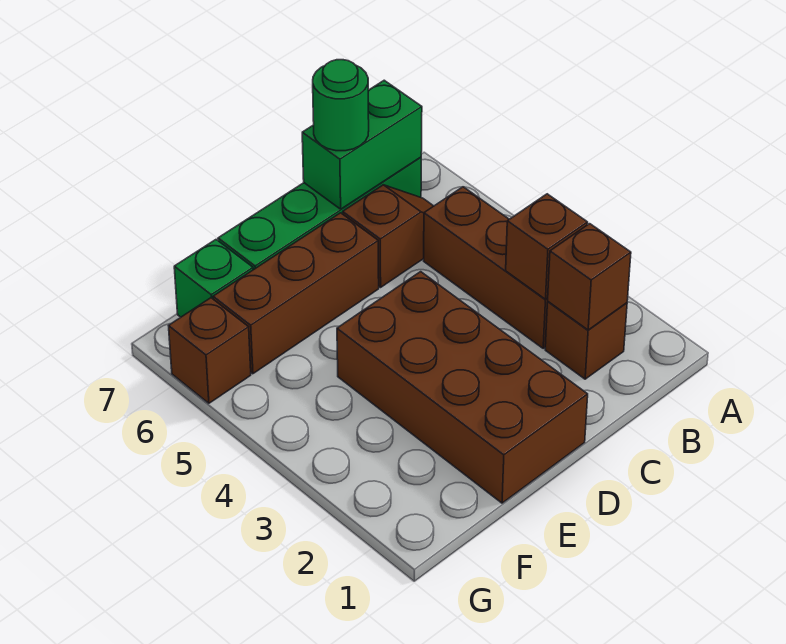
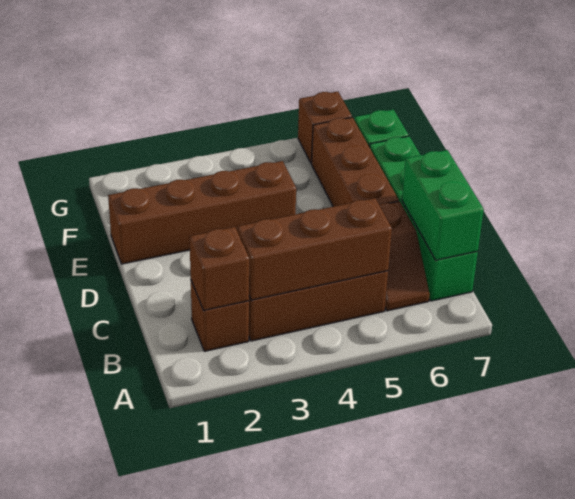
brown brick B3 level 2 -> brown brick B3:B5 level 2
green round brick C7 level 3 -> none
brown brick D1:E4 level 1 -> brown brick E1:E4 level 1

